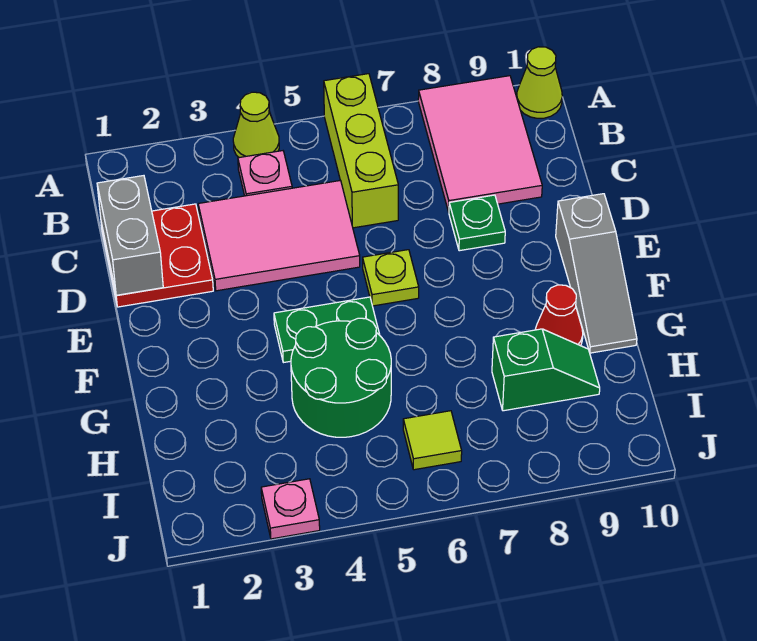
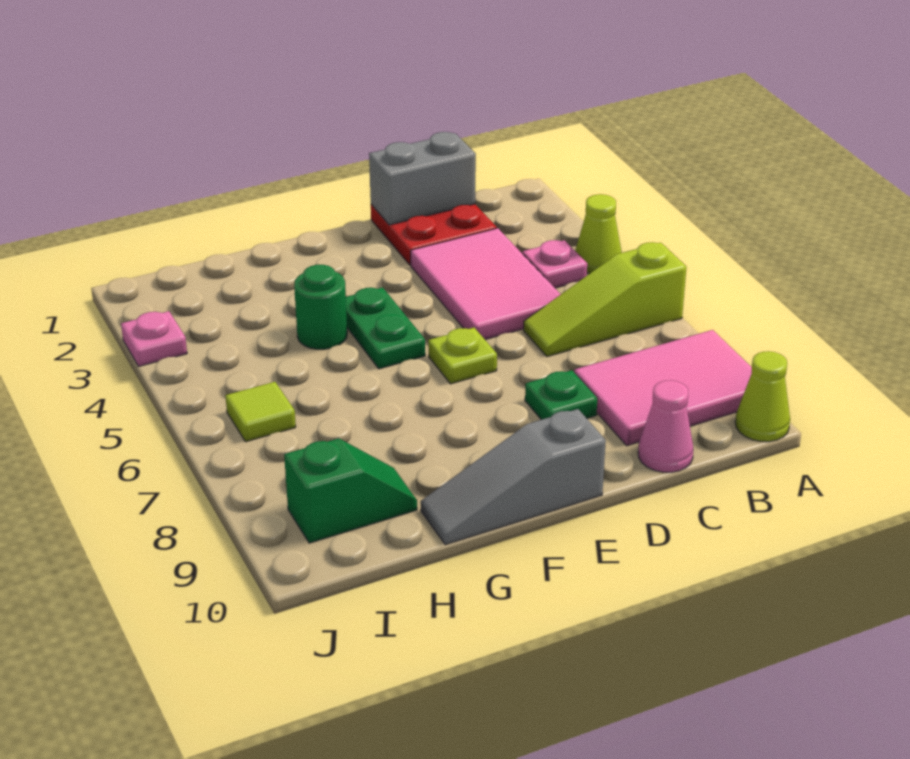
lime brick A6:C6 level 1 -> lime slope A6:C6 level 1 top A
none -> pink cone C10 level 1
green round brick G4:H5 level 1 -> green round brick G4 level 1
red cone G9 level 1 -> none
green slope H8:H9 level 1 top 8 -> green slope H9:I9 level 1 top I

